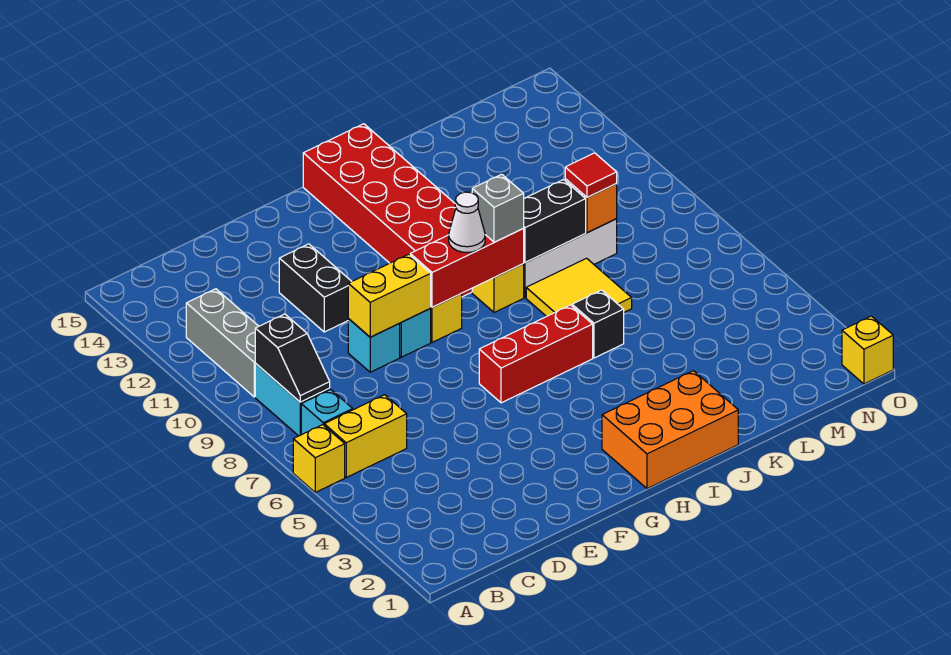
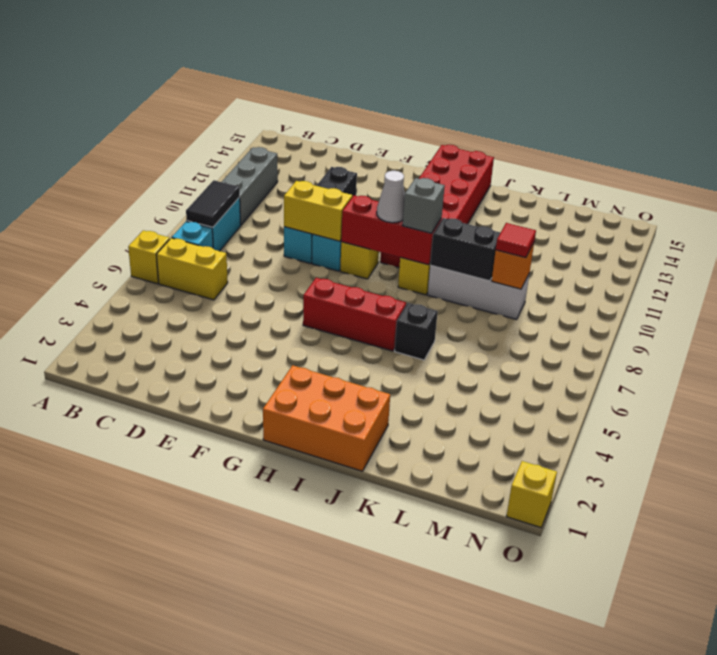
black slope B8:B9 level 2 top 9 -> black tile B8:B9 level 2
yellow tile J7:K8 level 1 -> none

